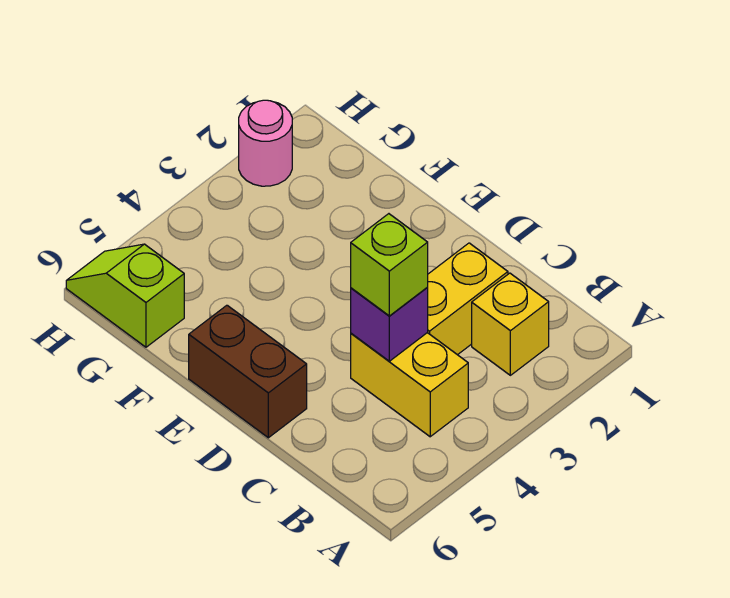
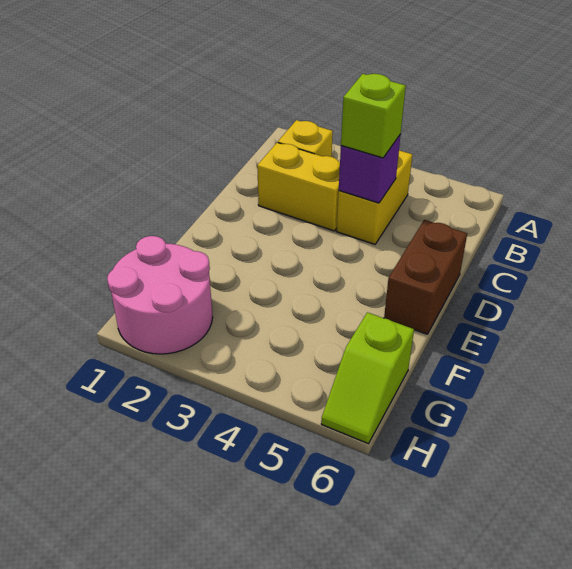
pink round brick H2 level 1 -> pink round brick G1:H2 level 1

